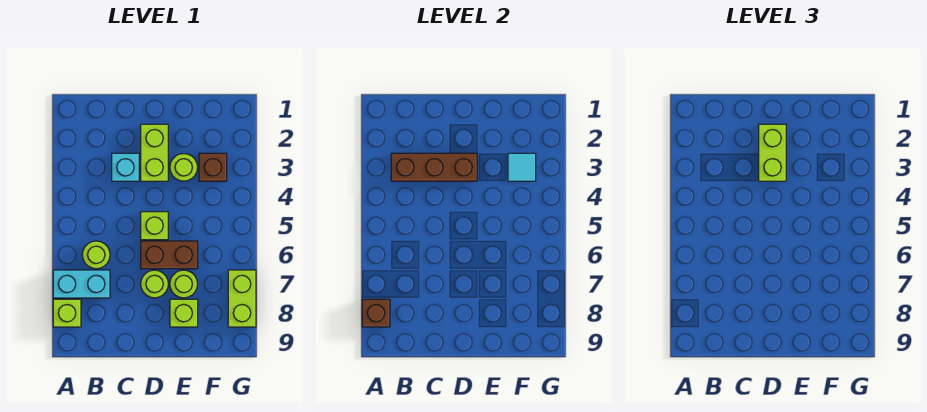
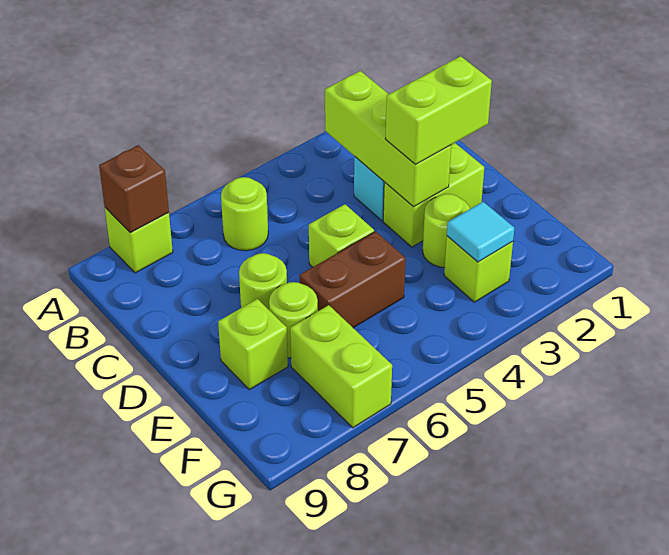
cyan brick A7:B7 level 1 -> none
brown brick B3:D3 level 2 -> lime brick B3:D3 level 2
brown brick D6:E6 level 1 -> brown brick E5:E6 level 1
brown brick F3 level 1 -> lime brick F3 level 1
lime brick G7:G8 level 1 -> lime brick F7:G7 level 1

